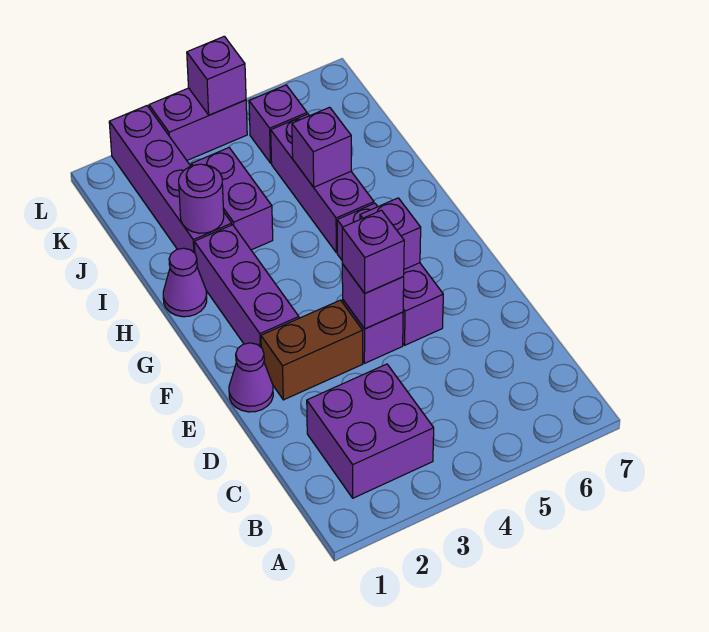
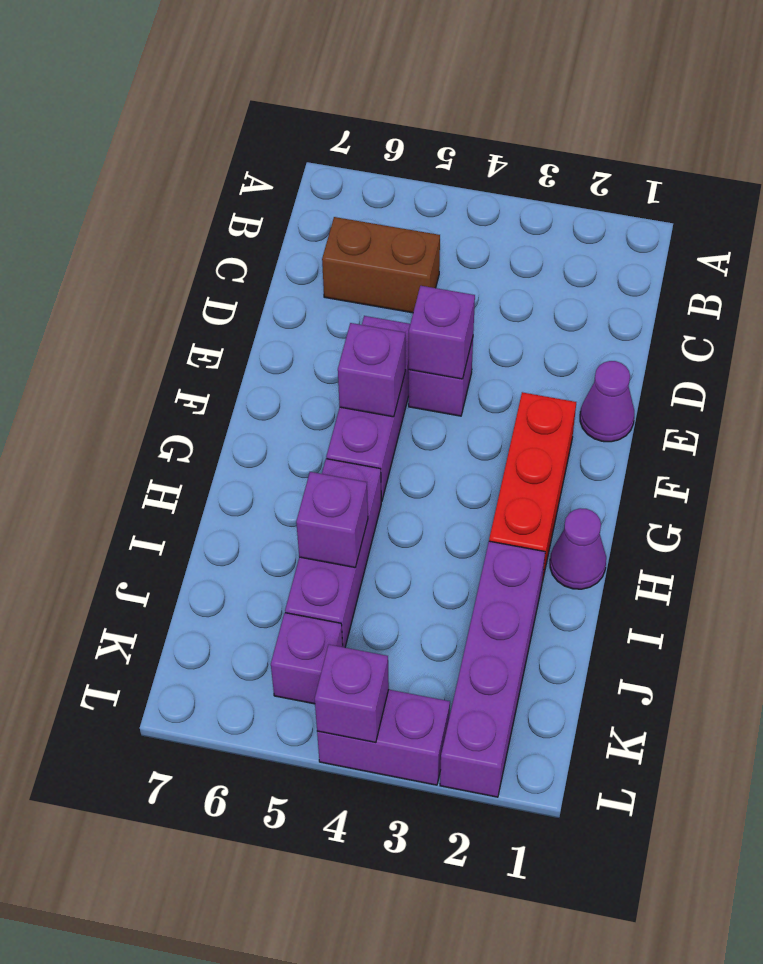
purple brick B2:C3 level 1 -> none
brown brick E2:E3 level 1 -> brown brick C5:C6 level 1
purple brick E4 level 3 -> none
purple brick F2:H2 level 1 -> red brick F2:H2 level 1
purple round brick I2 level 2 -> none
purple brick I3:J3 level 1 -> none

